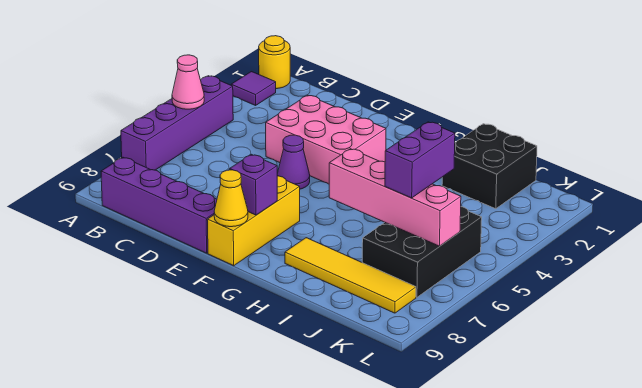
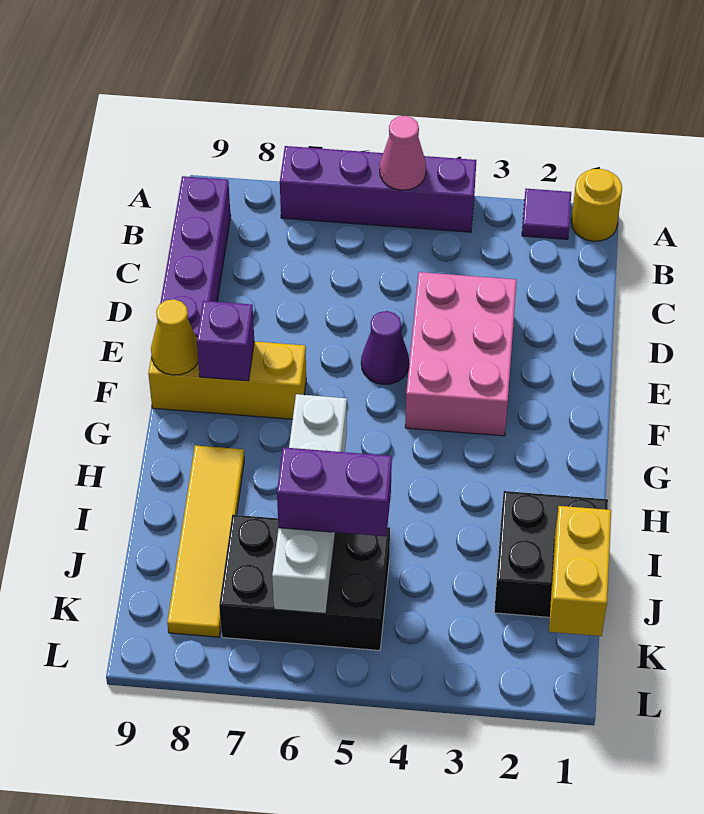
pink brick H6:K6 level 2 -> white brick H6:K6 level 2
none -> yellow brick J1:K1 level 2

